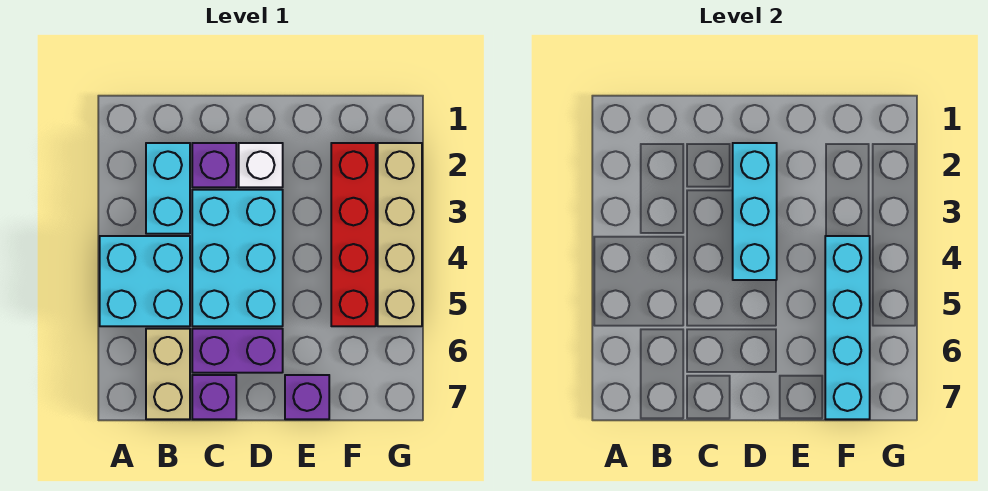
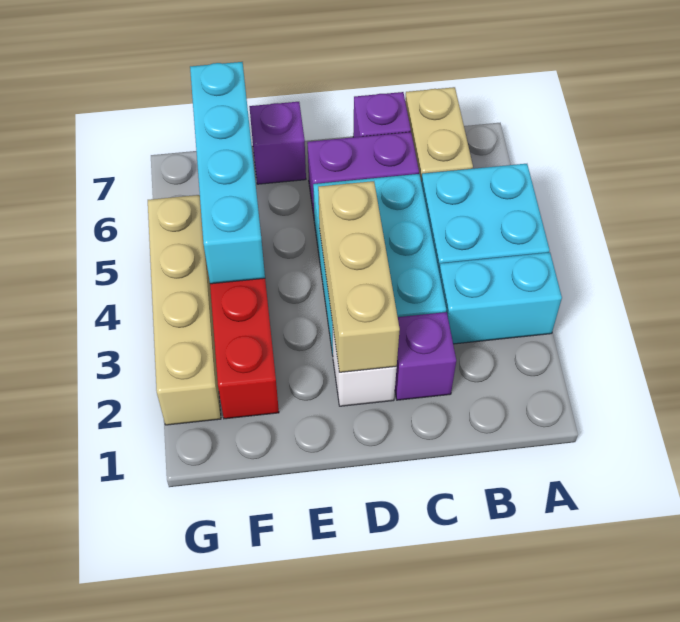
cyan brick B2:B3 level 1 -> cyan brick A3:B3 level 1
cyan brick D2:D4 level 2 -> tan brick D2:D4 level 2

